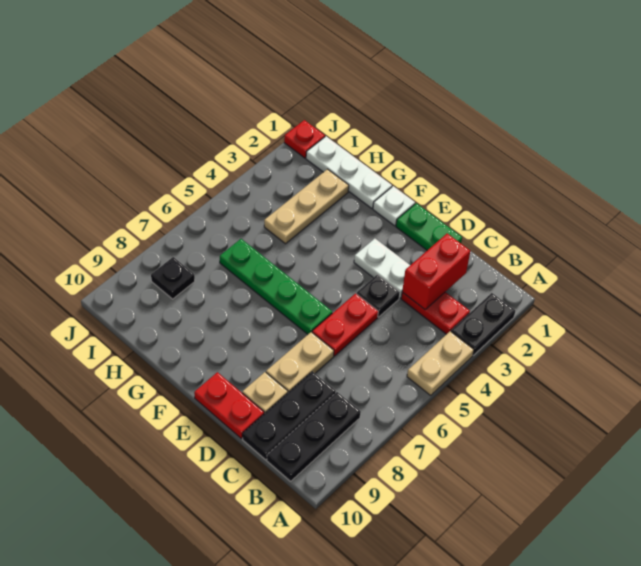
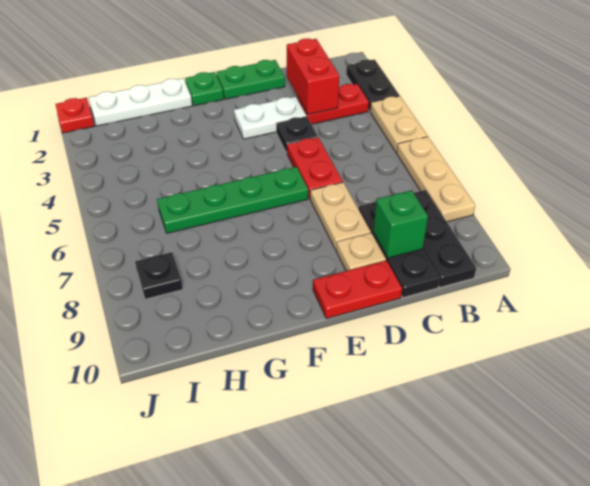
none -> green brick C9 level 2
white plate F1 level 1 -> green plate F1 level 1
tan plate H2:H4 level 1 -> tan plate A6:A8 level 1

